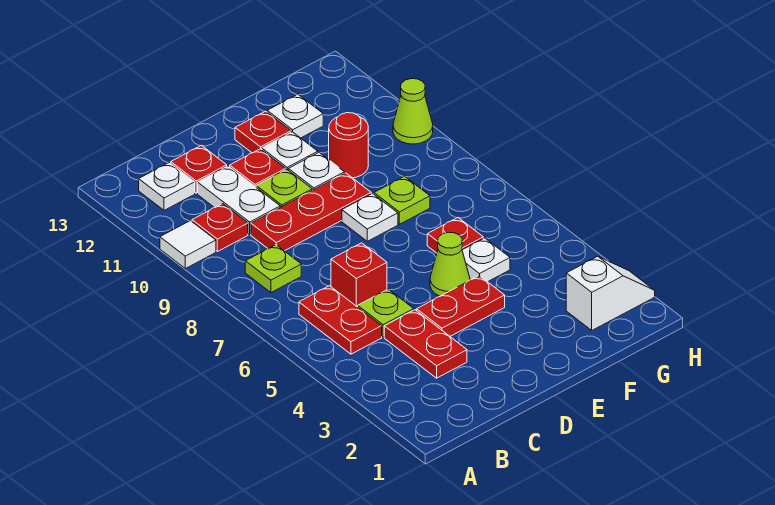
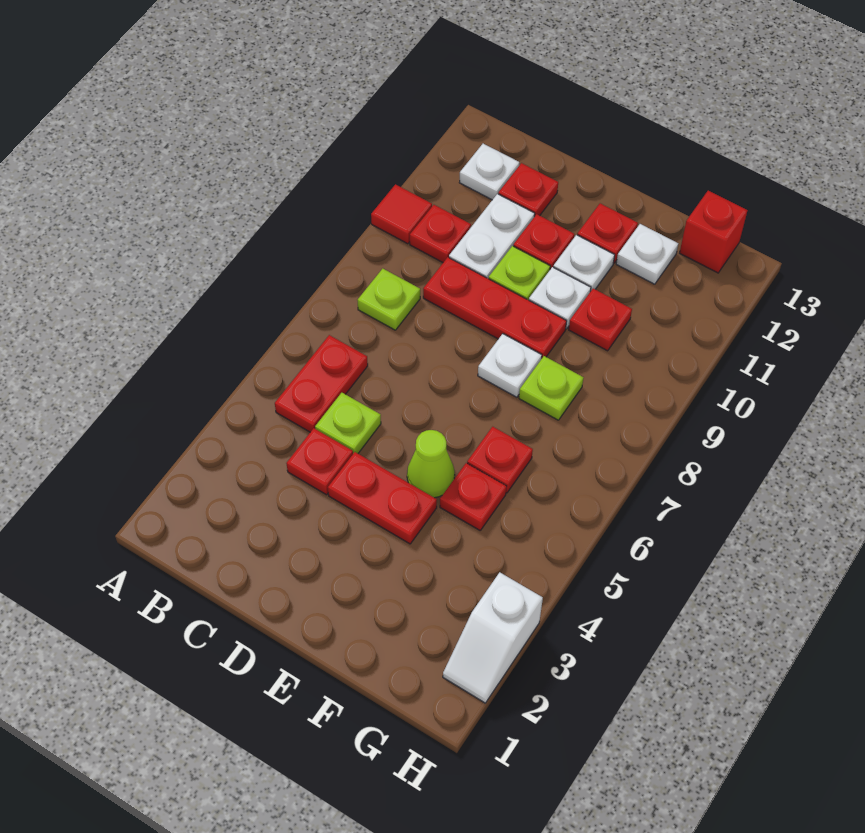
white tile A10 level 1 -> red tile A10 level 1
red plate C3:C4 level 1 -> red plate C4 level 1
red brick C6 level 1 -> red brick G13 level 1
white plate F5 level 1 -> red plate F5 level 1
red round brick F10 level 1 -> red plate F10 level 1
white slope G2:H2 level 1 top G -> white slope H2:H3 level 1 top 3
lime cone H10 level 1 -> none

